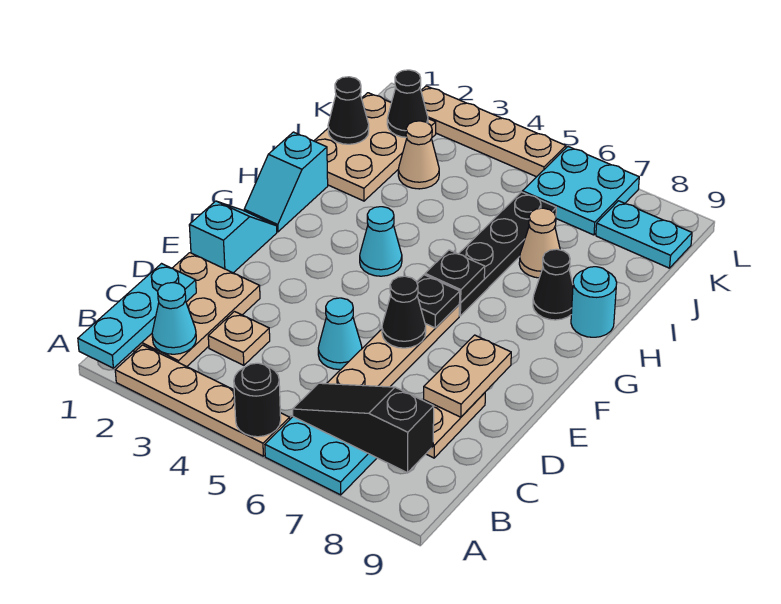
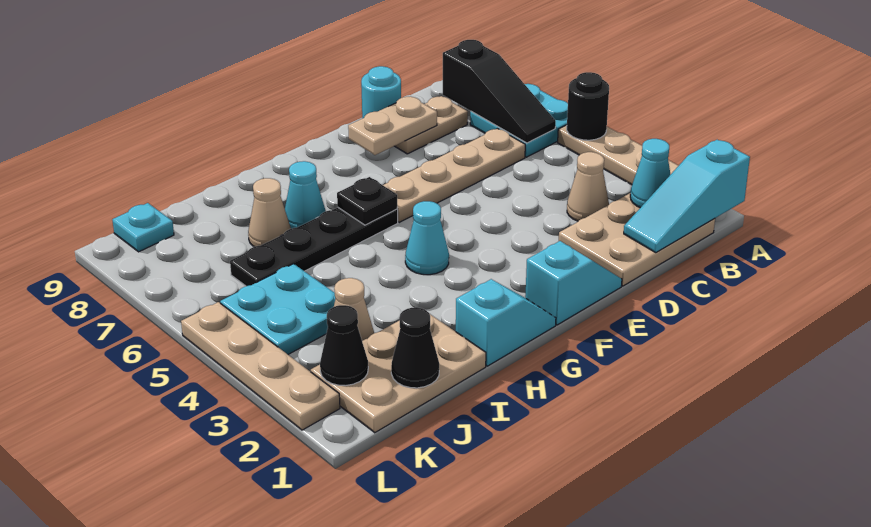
cyan plate A1:C1 level 2 -> cyan slope A1:C1 level 2 top A
tan plate C3 level 1 -> tan cone C3 level 1
cyan cone D5 level 1 -> cyan cone H7 level 1
cyan slope E1:F1 level 1 top E -> cyan slope E1:F1 level 1 top F
black cone E6 level 2 -> none
black plate F6 level 2 -> none
black cone H8 level 1 -> none
cyan round brick H9 level 1 -> cyan round brick D9 level 1
cyan plate K6:L7 level 1 -> cyan plate J4:K5 level 1
cyan plate K8:K9 level 1 -> cyan plate K9 level 1

